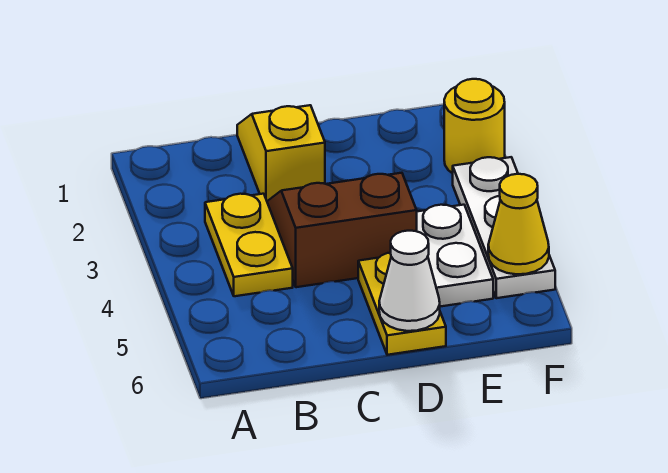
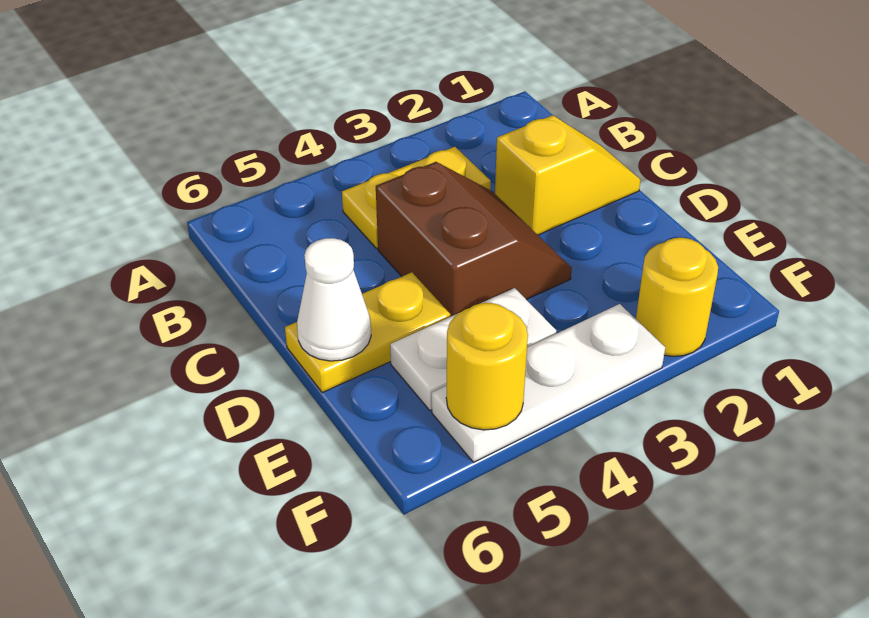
yellow cone F5 level 2 -> yellow round brick F5 level 2

